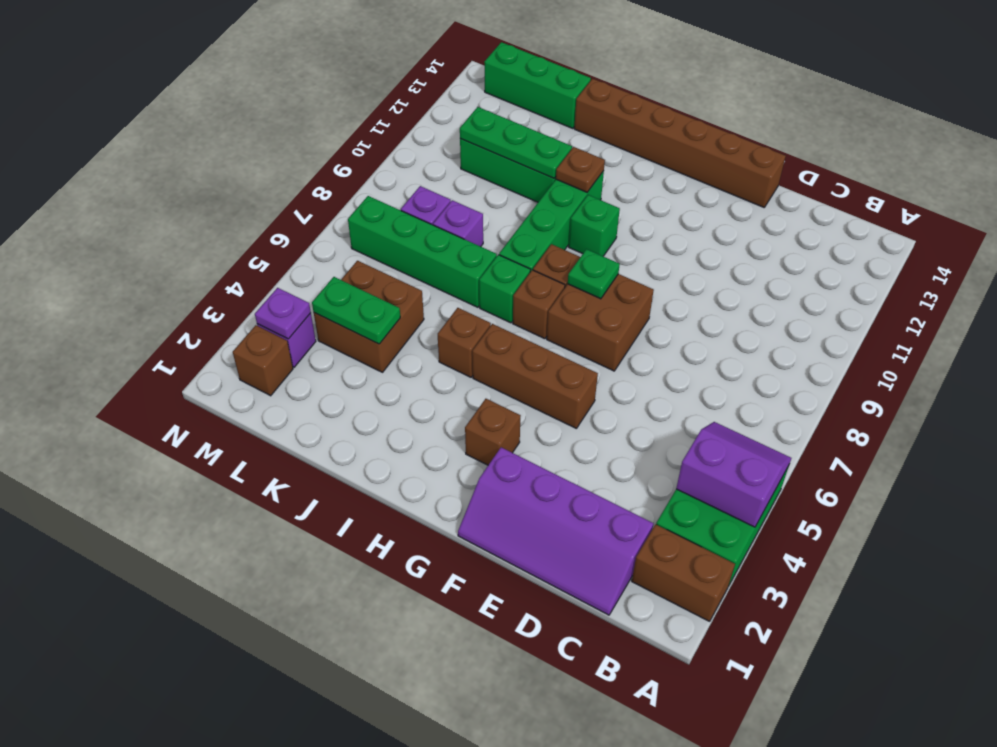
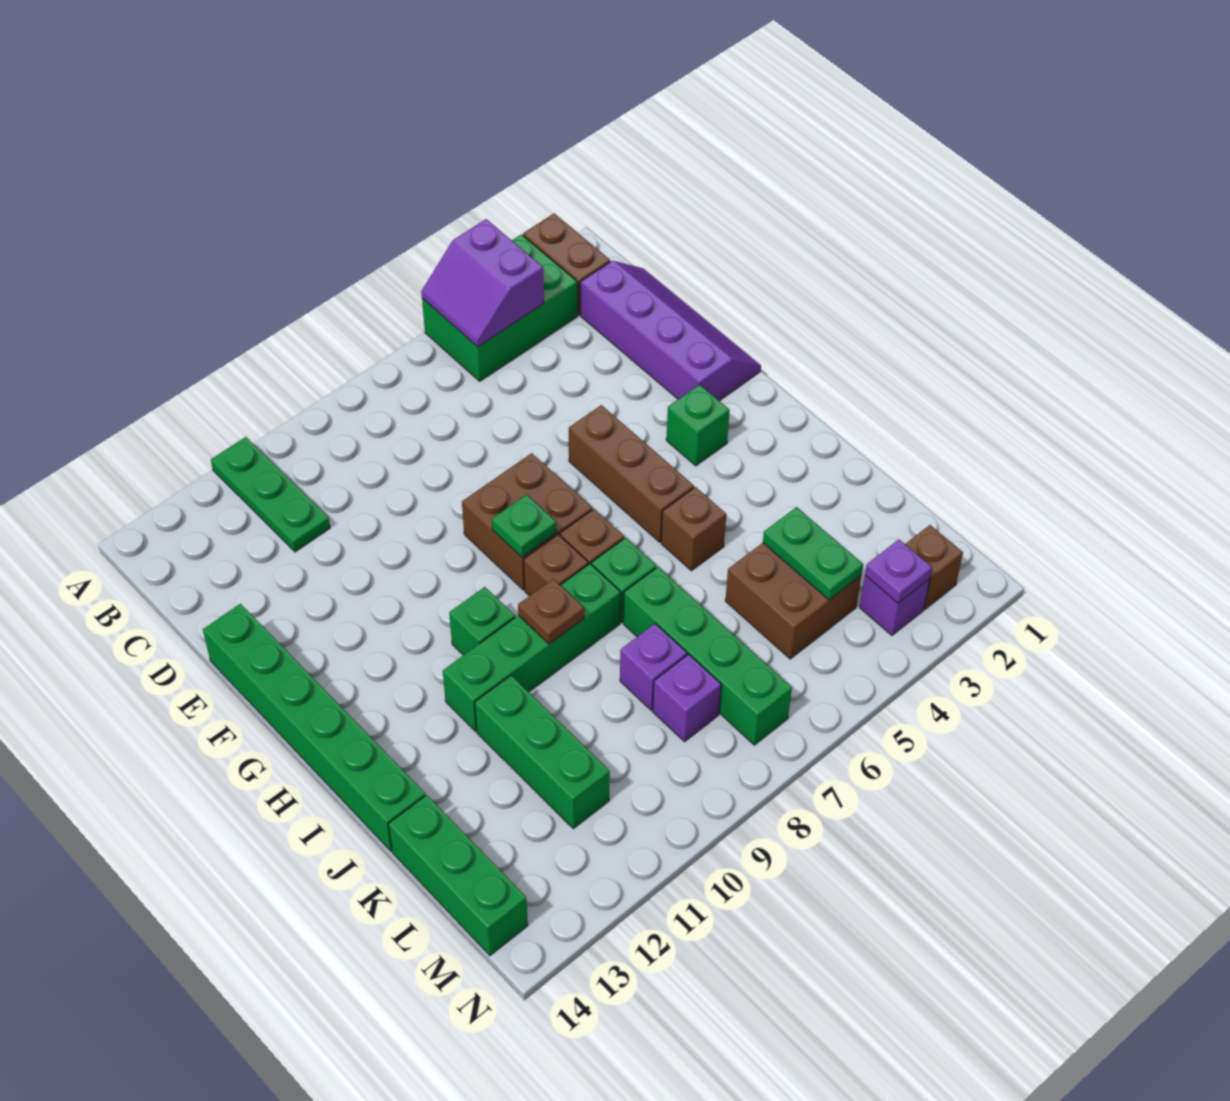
brown brick E14:J14 level 1 -> green brick E14:J14 level 1
brown brick G3 level 1 -> green brick G3 level 1
brown plate I11 level 2 -> brown plate I9 level 2
green plate J11:L11 level 2 -> green plate A11:C11 level 1

